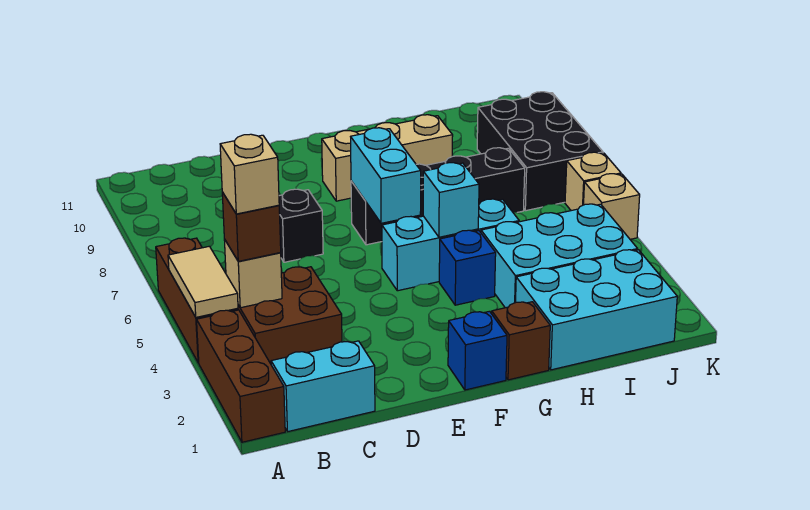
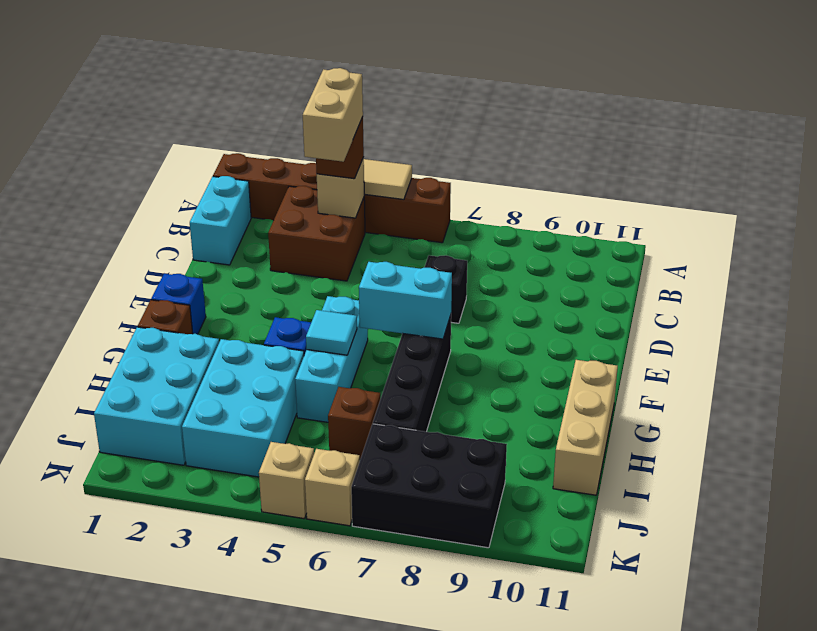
tan brick B4 level 4 -> tan brick B4:C4 level 4
tan brick F9:H9 level 1 -> tan brick G11:I11 level 1
cyan brick G5 level 2 -> cyan tile G5 level 2
none -> brown brick I6 level 1

